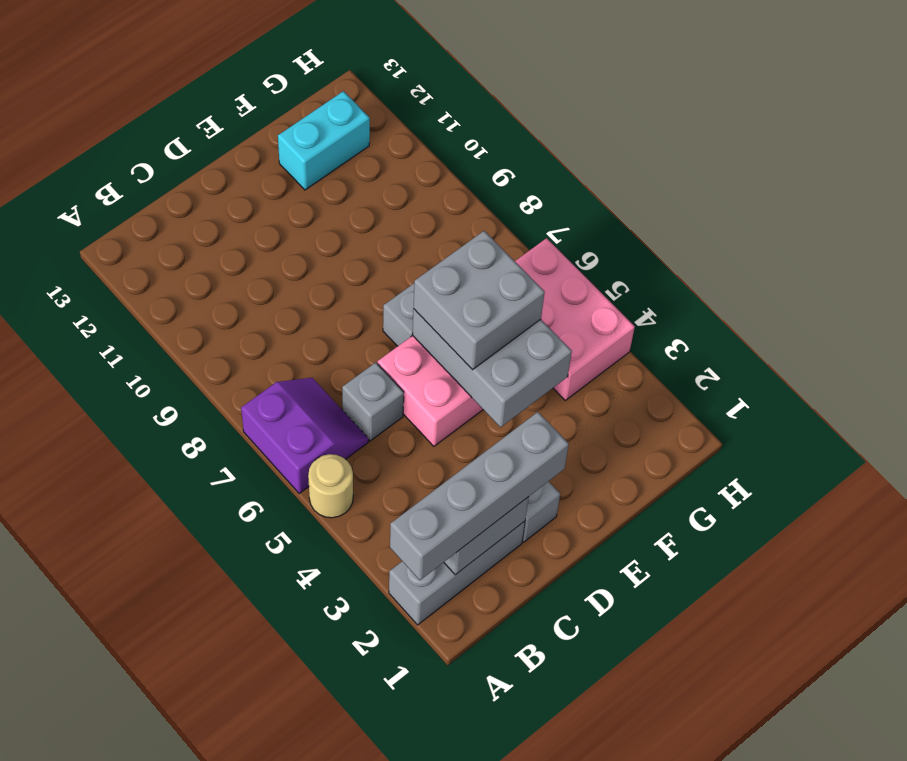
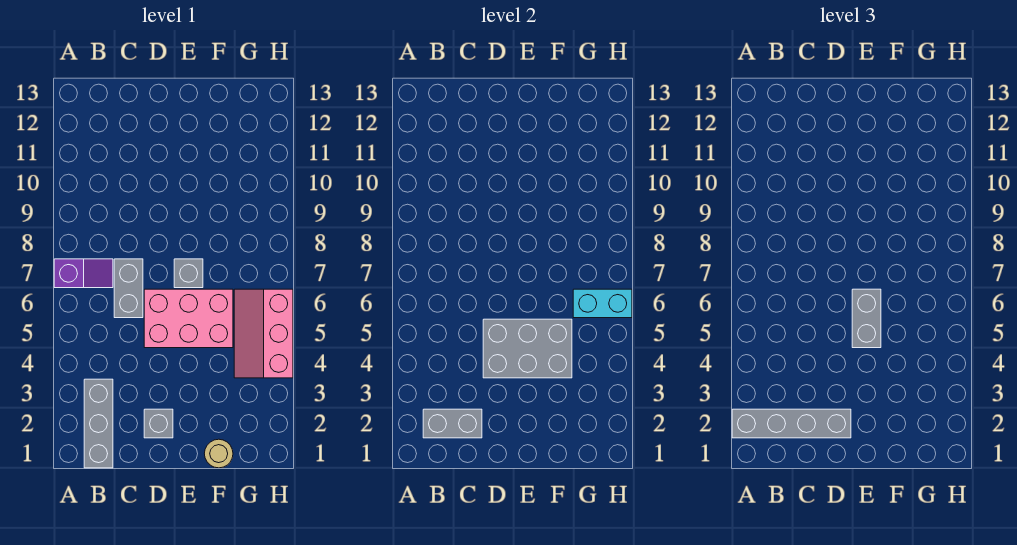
grey brick A2:C2 level 1 -> grey brick B1:B3 level 1
tan round brick A5 level 1 -> tan round brick F1 level 1
purple slope A6:B7 level 1 top A -> purple slope A7:B7 level 1 top A
grey brick C6 level 1 -> grey brick C6:C7 level 1
grey brick E4:F6 level 2 -> grey brick D4:F5 level 2
grey brick E5:F6 level 3 -> grey brick E5:E6 level 3
cyan brick F12:G12 level 1 -> cyan brick G6:H6 level 2
pink brick G4:H6 level 1 -> pink slope G4:H6 level 1 top H

